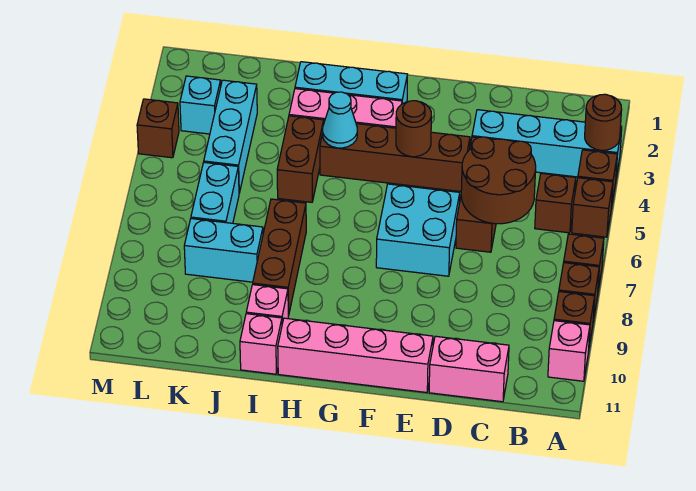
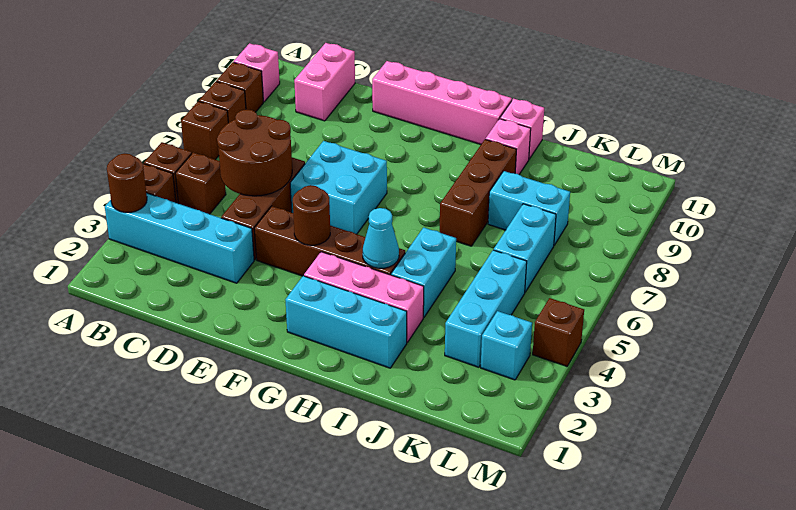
pink brick C11:D11 level 1 -> pink brick C10:C11 level 1
brown brick I4:I5 level 1 -> cyan brick I4:I5 level 1

